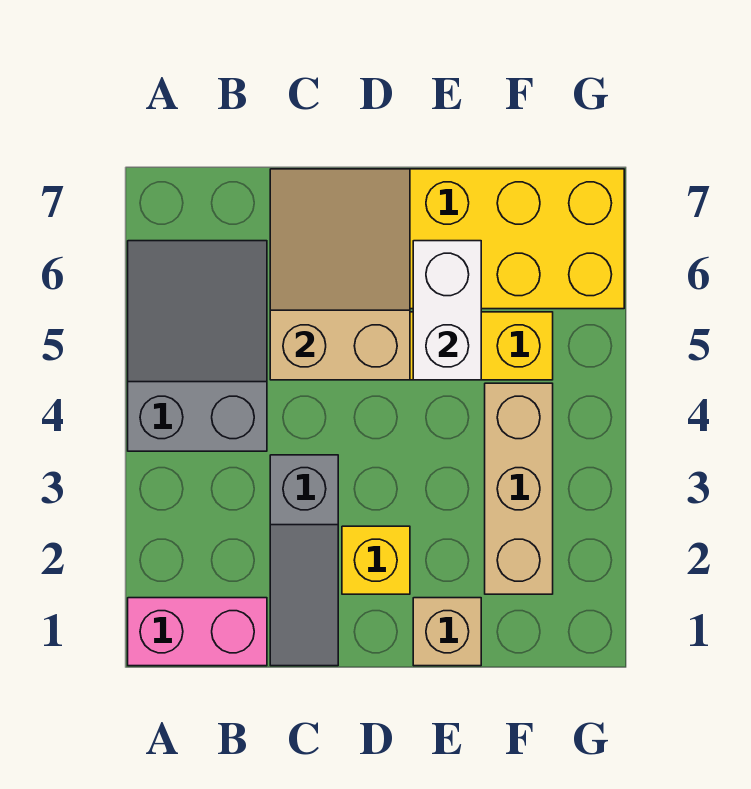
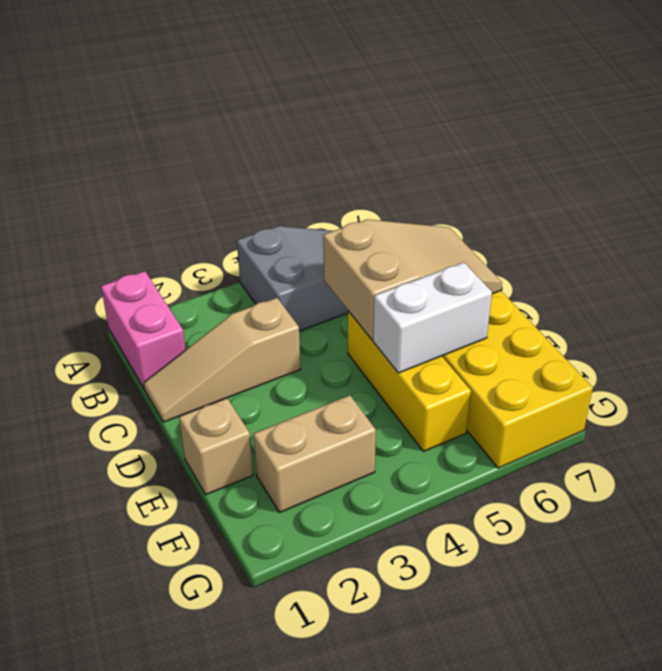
grey slope C1:C3 level 1 top 3 -> tan slope C1:C3 level 1 top 3
yellow brick D2 level 1 -> none
tan brick F2:F4 level 1 -> tan brick F2:F3 level 1

